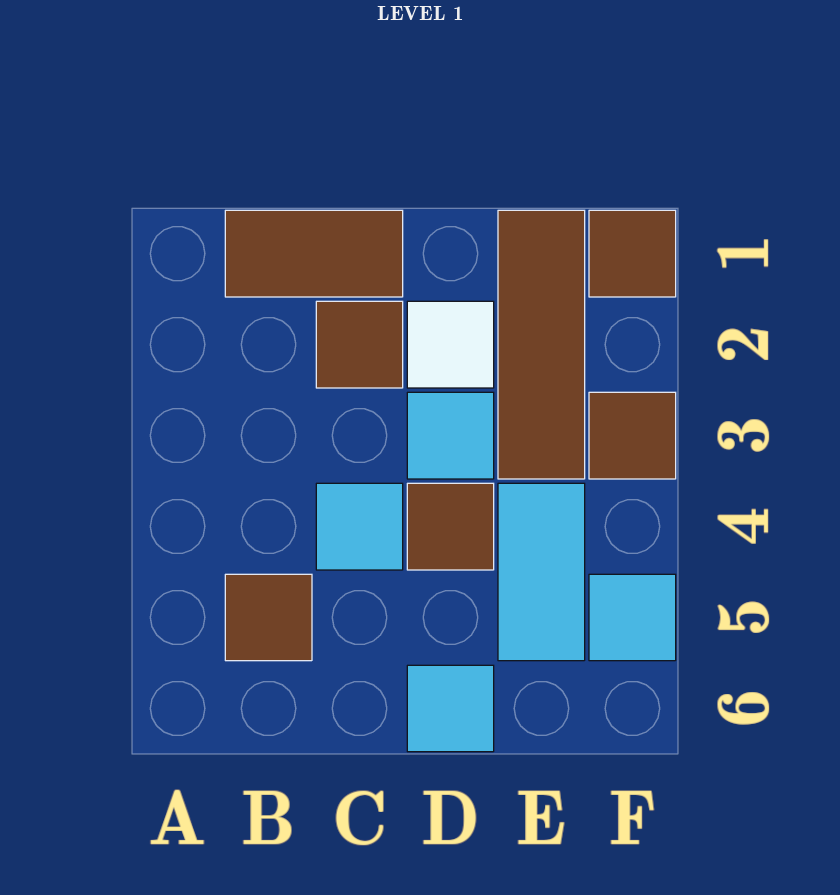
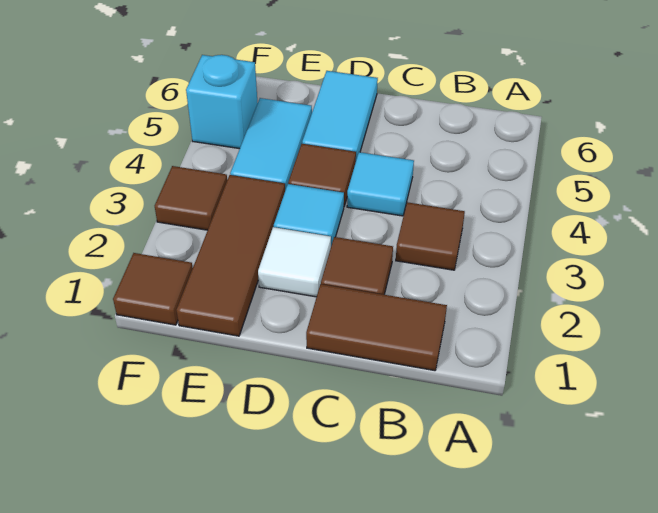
brown tile B5 level 1 -> brown tile B3 level 1
cyan tile D6 level 1 -> cyan tile D5:D6 level 1
cyan tile F5 level 1 -> cyan brick F5 level 1

